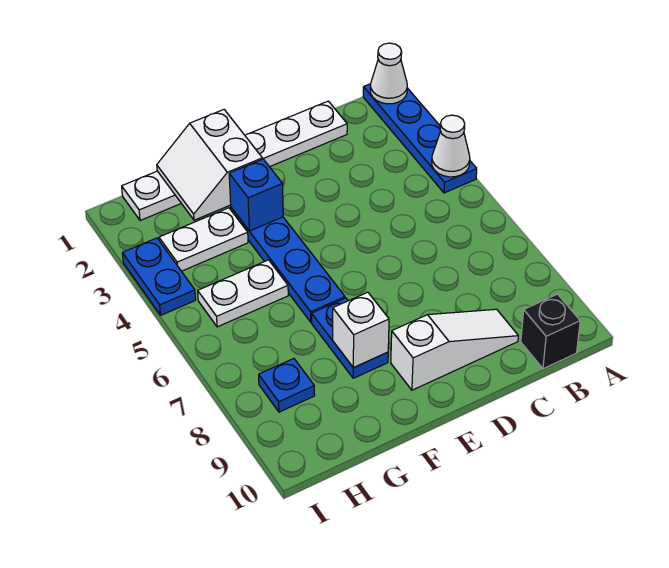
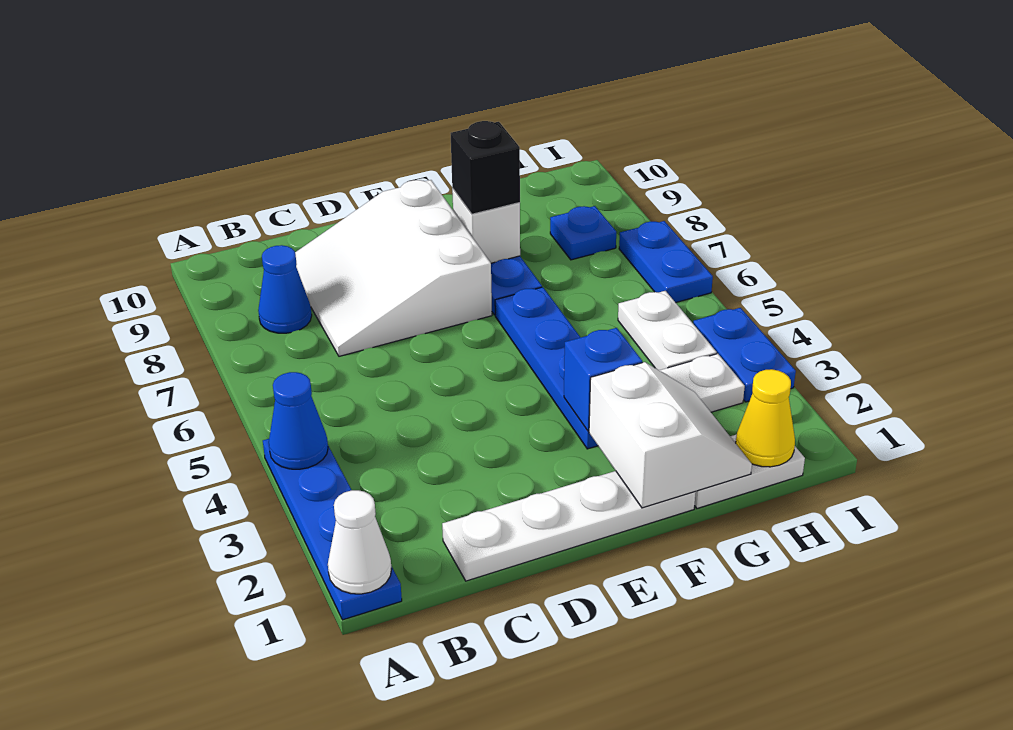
white cone A4 level 2 -> blue cone A4 level 2
none -> blue cone B8 level 1
black brick B10 level 1 -> black brick F8 level 3
white slope C9:E9 level 1 top E -> white slope C7:E9 level 1 top E
white plate G5:H5 level 1 -> white plate H4:H5 level 1
none -> yellow cone H1 level 2
none -> blue plate I6:I7 level 1

